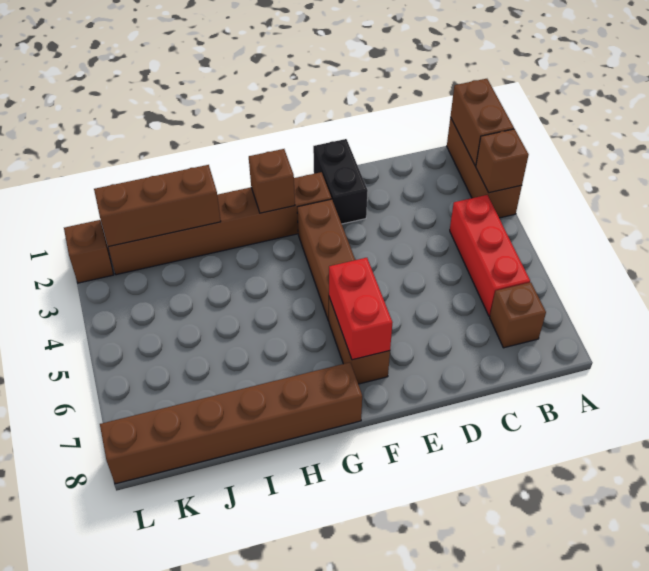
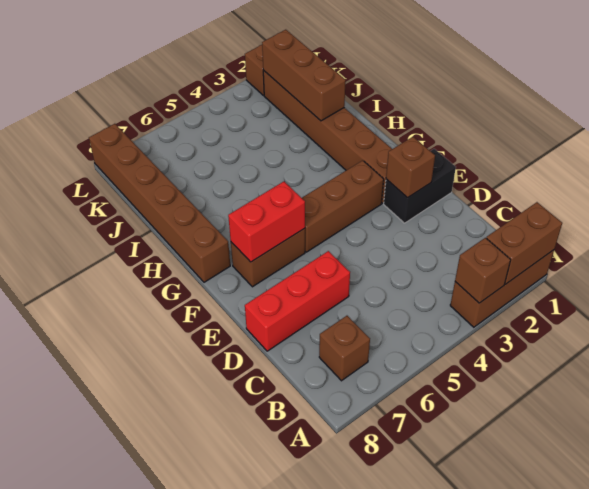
red brick B4:B6 level 1 -> red brick D6:D8 level 1
brown brick G2 level 2 -> brown brick E2 level 2

